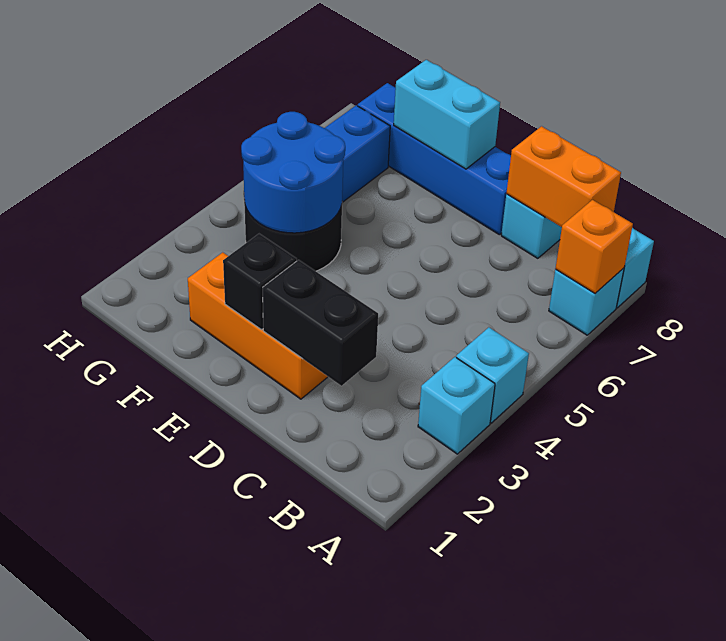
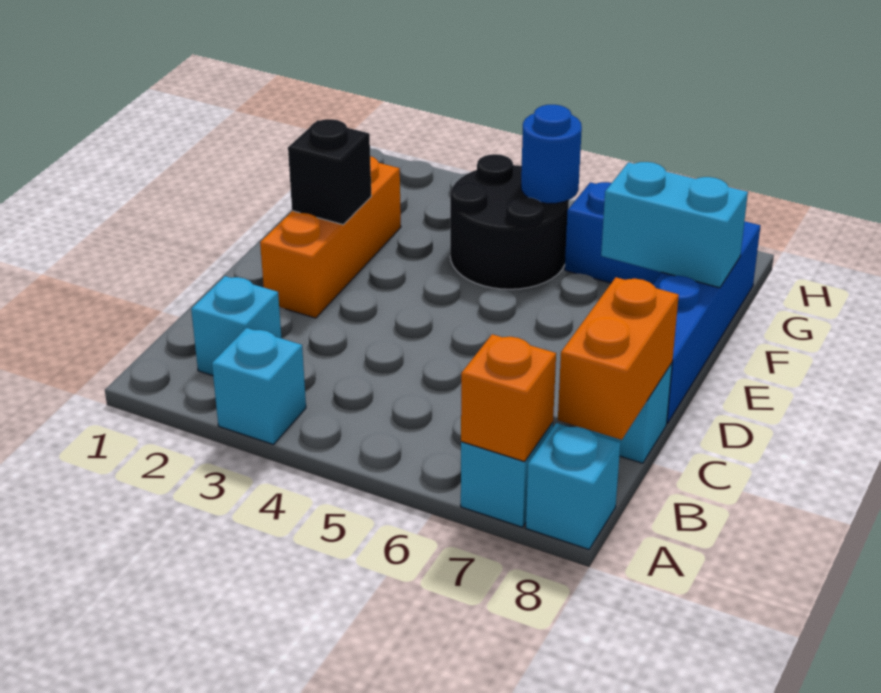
cyan brick A4 level 1 -> cyan brick B2 level 1
black brick C2:D2 level 2 -> none
cyan brick E8:F8 level 2 -> cyan brick F7:F8 level 2
blue round brick F4:G5 level 2 -> blue round brick G5 level 2

